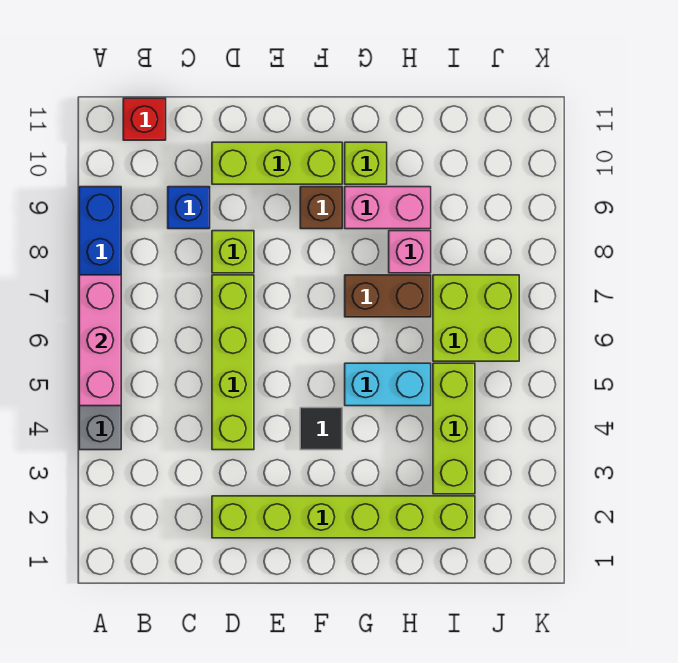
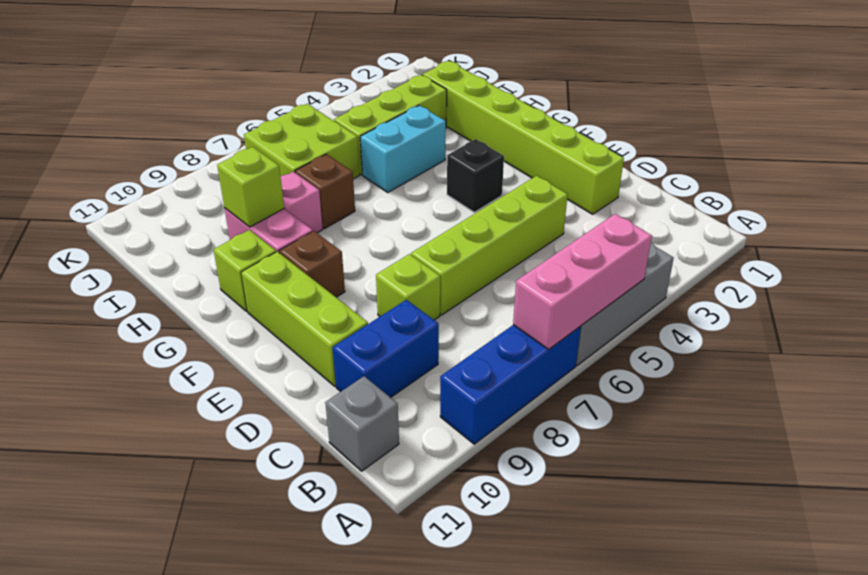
red brick B11 level 1 -> grey brick B11 level 1
blue brick C9 level 1 -> blue brick C9:C10 level 1
black tile F4 level 1 -> black brick F4 level 1
cyan brick G5:H5 level 1 -> cyan brick H4:H5 level 1
brown brick G7:H7 level 1 -> brown brick H7 level 1
none -> lime brick H9 level 2

